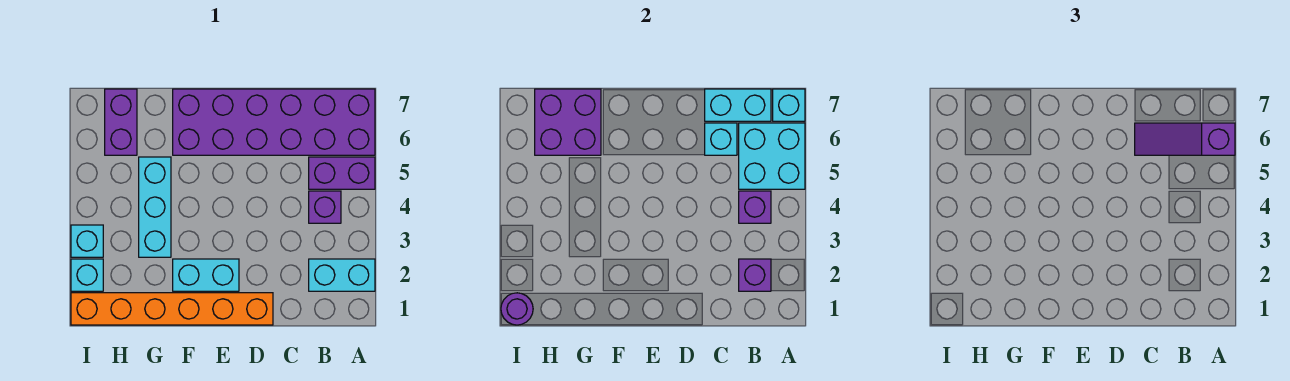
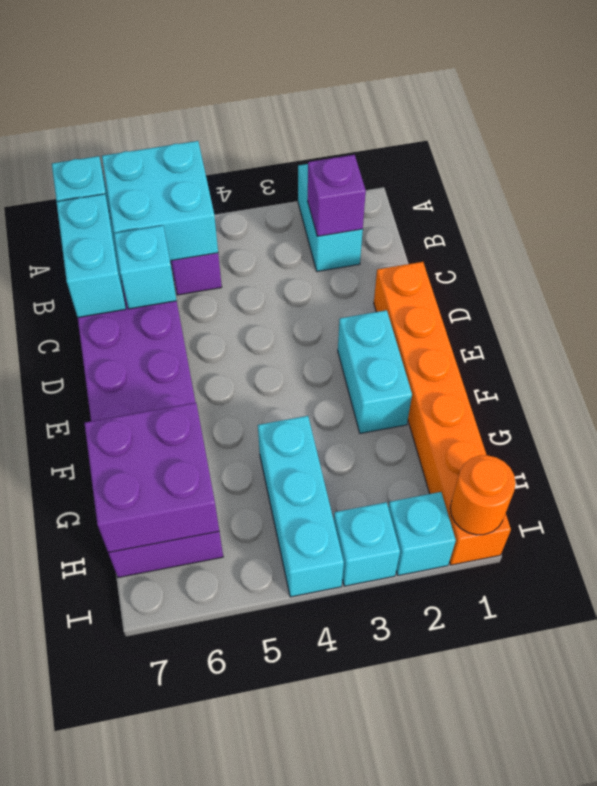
purple slope A6:C6 level 3 top A -> none
purple brick B4 level 1 -> none
purple brick B4 level 2 -> none
cyan brick G3:G5 level 1 -> cyan brick G4:I4 level 1
purple round brick I1 level 2 -> orange round brick I1 level 2

